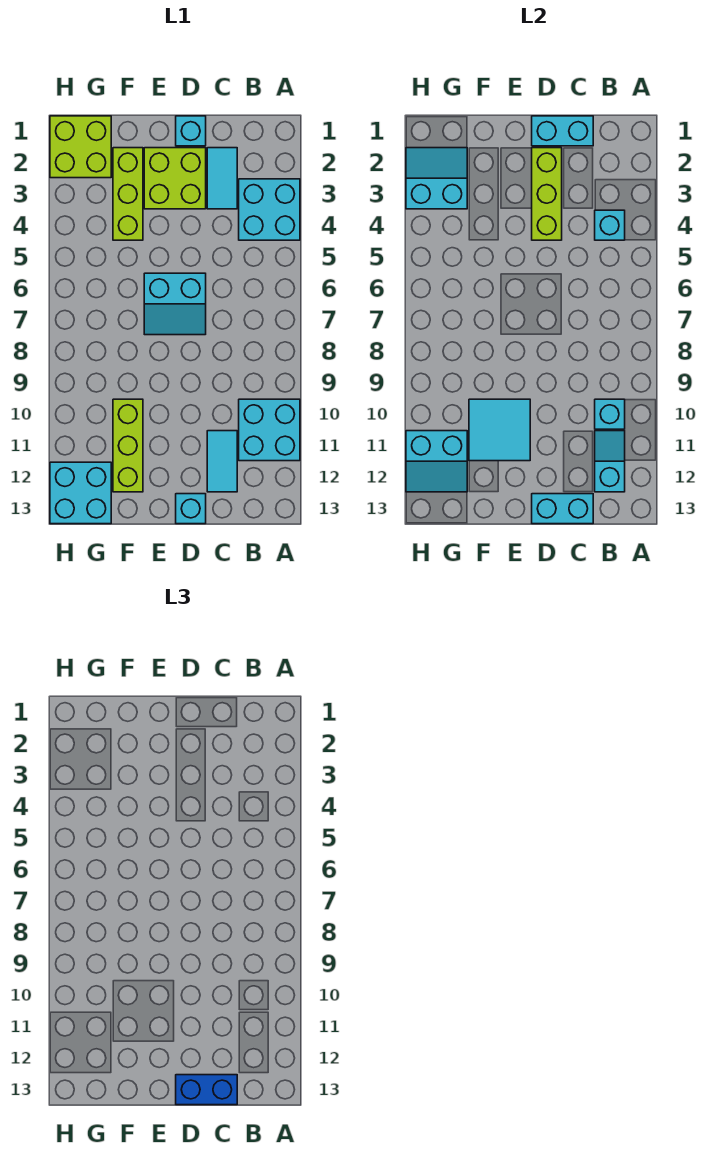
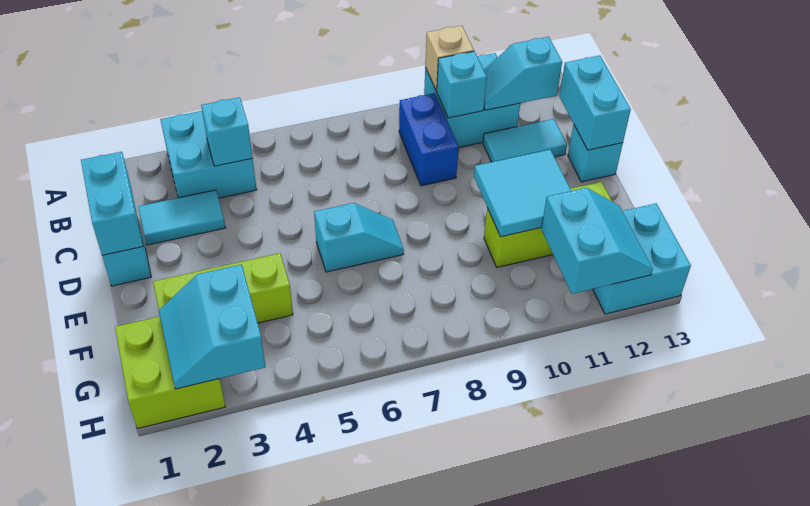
none -> tan brick A10 level 2
blue brick C13:D13 level 3 -> blue brick B9:C9 level 1
lime brick D2:E3 level 1 -> none
lime brick D2:D4 level 2 -> none
cyan slope D6:E7 level 1 top 6 -> cyan slope E6:E7 level 1 top 6

